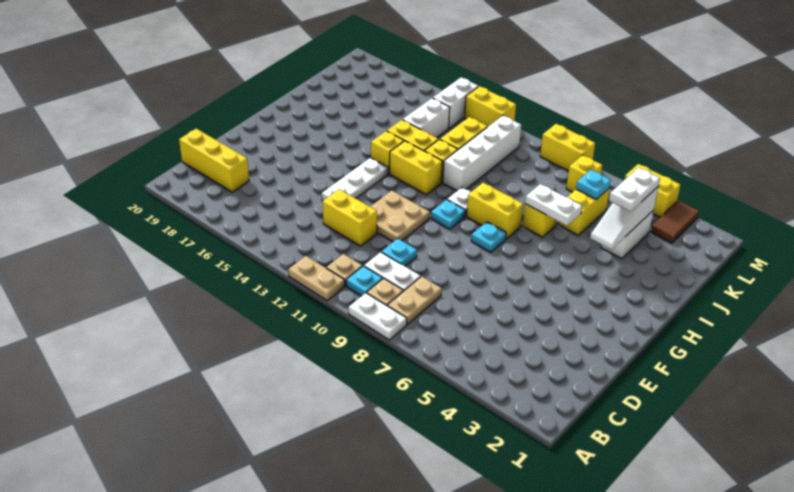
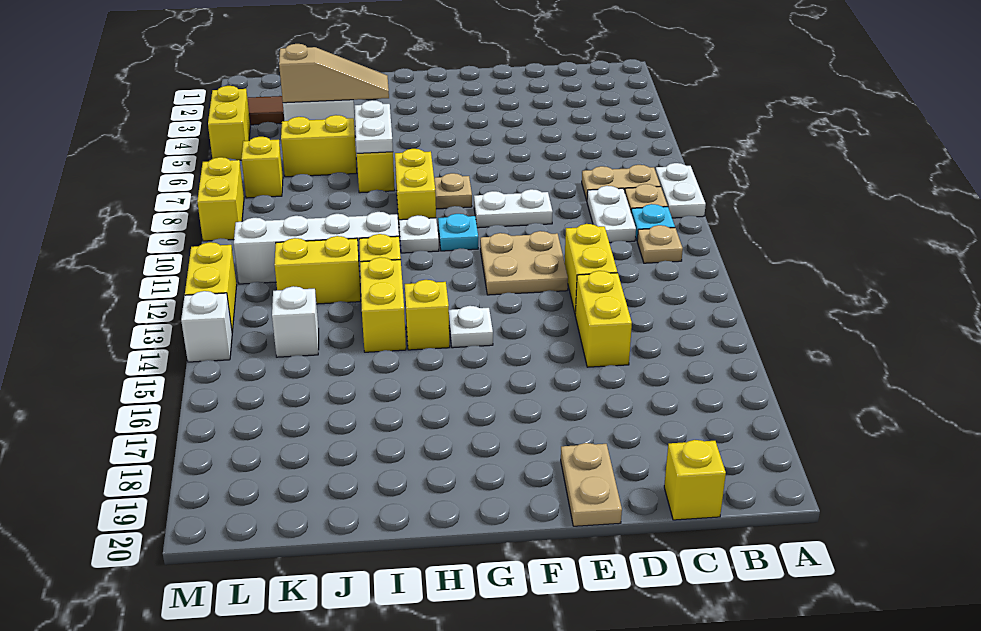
tan plate A11:A12 level 1 -> tan plate E19:E20 level 1
yellow brick C18:C20 level 1 -> yellow brick C20 level 1
cyan plate D10 level 1 -> none
white plate E14:G14 level 1 -> white plate G14 level 1
cyan plate G8 level 1 -> tan plate G8 level 1
yellow brick H12:H13 level 1 -> yellow brick D14:D15 level 1
white slope I4:K4 level 2 top K -> tan slope I4:K4 level 2 top K
white plate J4:K4 level 3 -> white plate E9:F9 level 1
white brick J14:K14 level 1 -> white brick K14 level 1
cyan plate K6 level 2 -> none
white brick L14:M14 level 1 -> white brick M14 level 1

